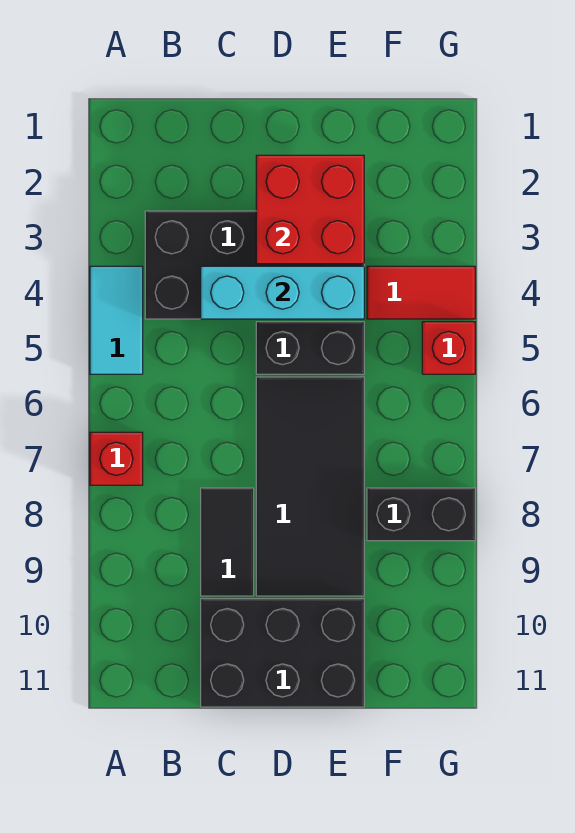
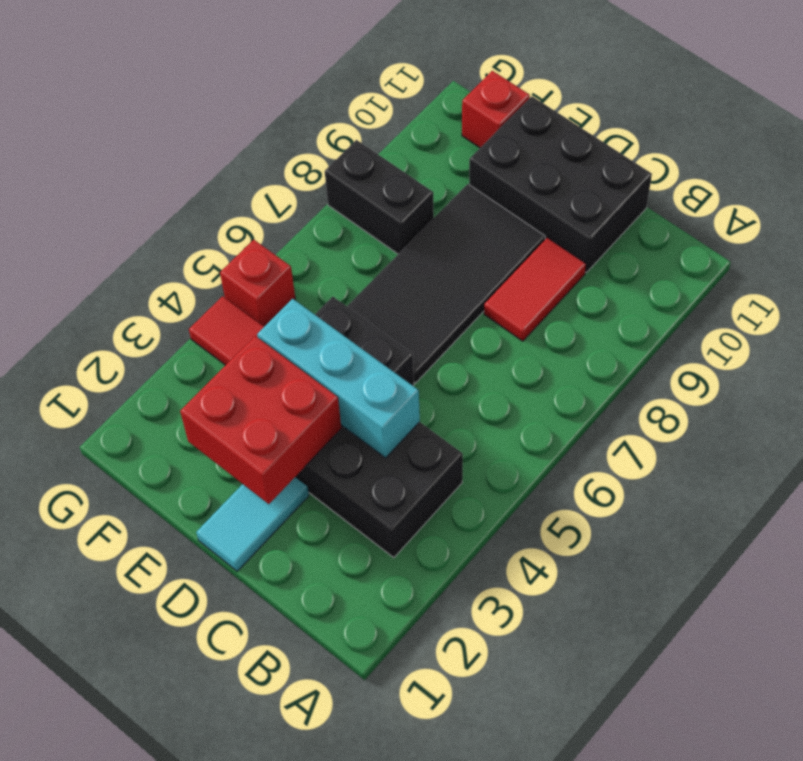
cyan tile A4:A5 level 1 -> cyan tile D1:D2 level 1
red brick A7 level 1 -> red brick F11 level 1
black tile C8:C9 level 1 -> red tile C8:C9 level 1

